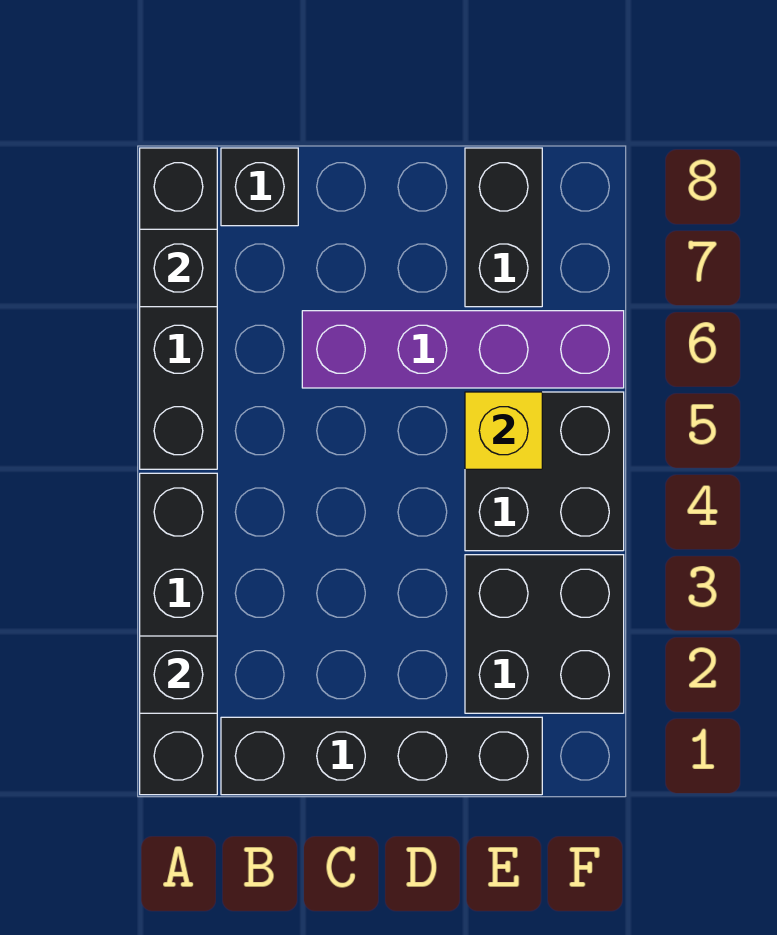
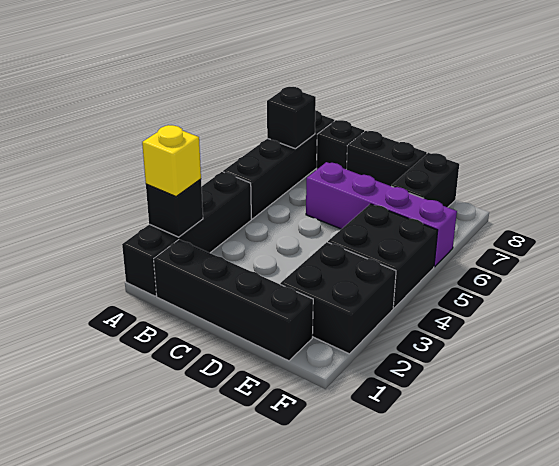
none -> black brick C8:D8 level 1
yellow brick E5 level 2 -> yellow brick A2 level 3

